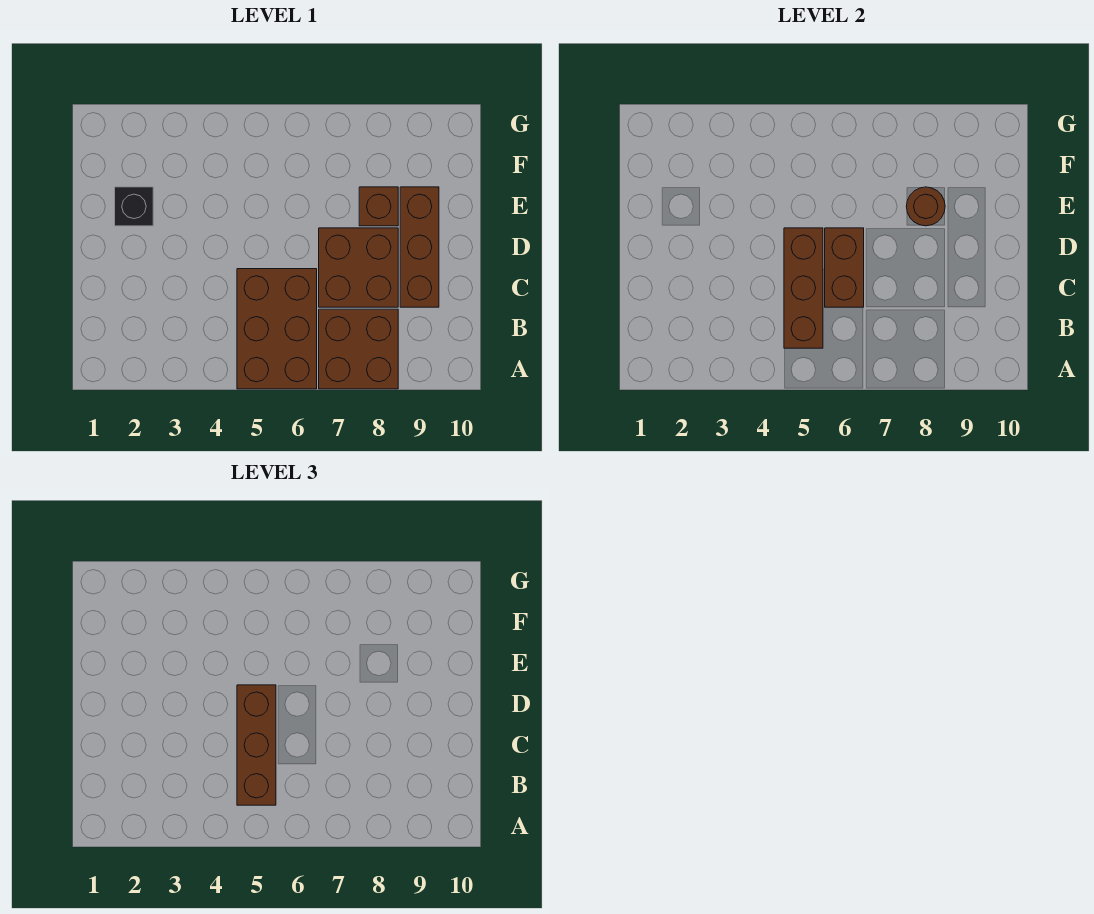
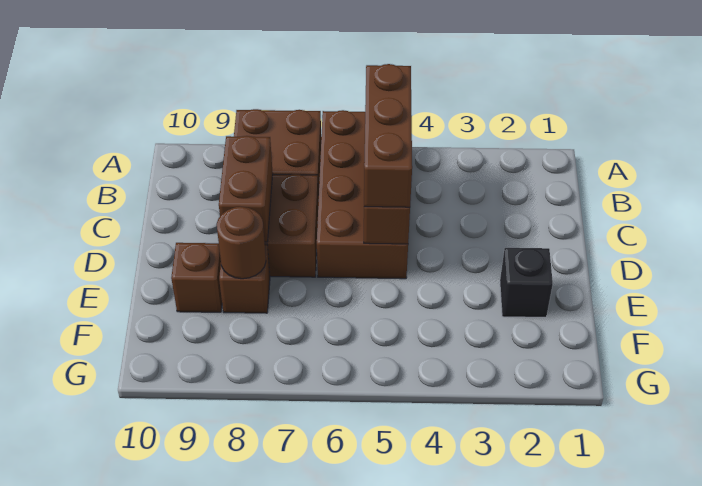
brown brick A5:C6 level 1 -> brown brick A5:D6 level 1
brown brick C6:D6 level 2 -> brown brick C8:D8 level 2
brown brick C9:E9 level 1 -> brown brick E9 level 1

